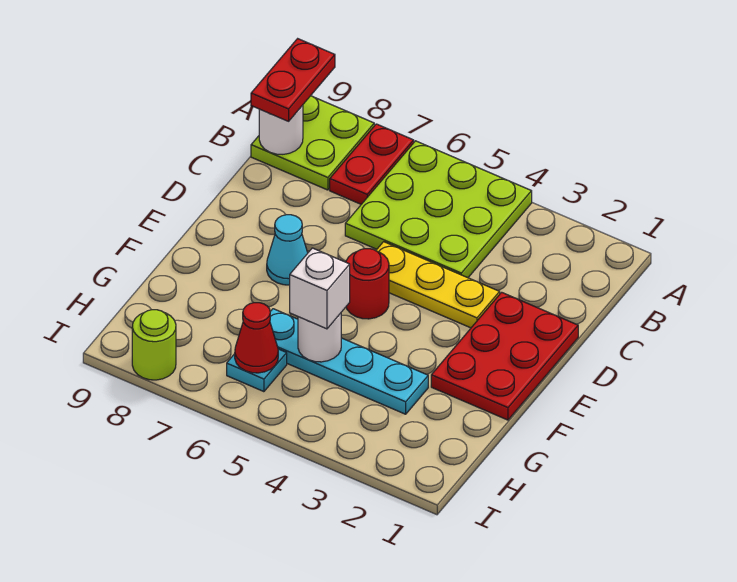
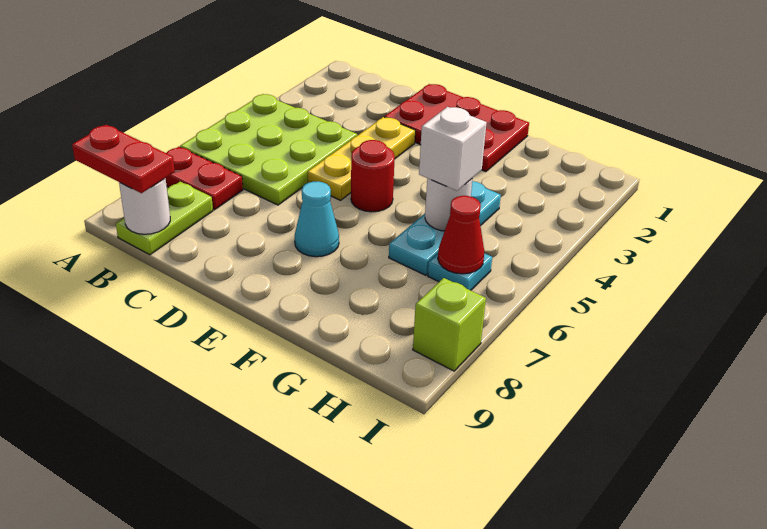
lime plate A8:B9 level 1 -> lime plate B8:B9 level 1
cyan plate G3:G6 level 1 -> cyan plate G4:G6 level 1
lime round brick I8 level 1 -> lime brick I8 level 1

